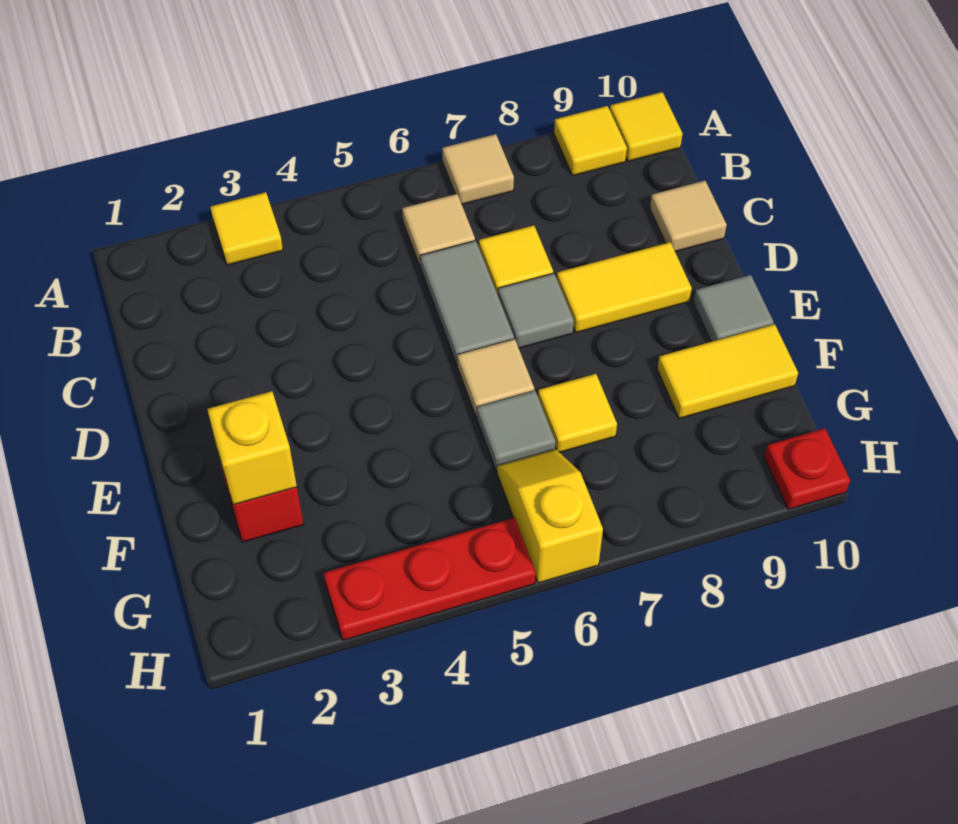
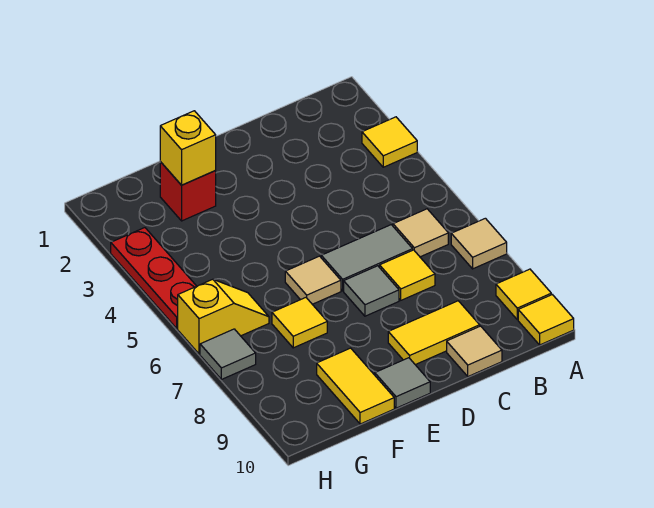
yellow tile D8:D9 level 1 -> yellow tile C9:D9 level 1
grey tile F6 level 1 -> grey tile H7 level 1
red plate H10 level 1 -> none

